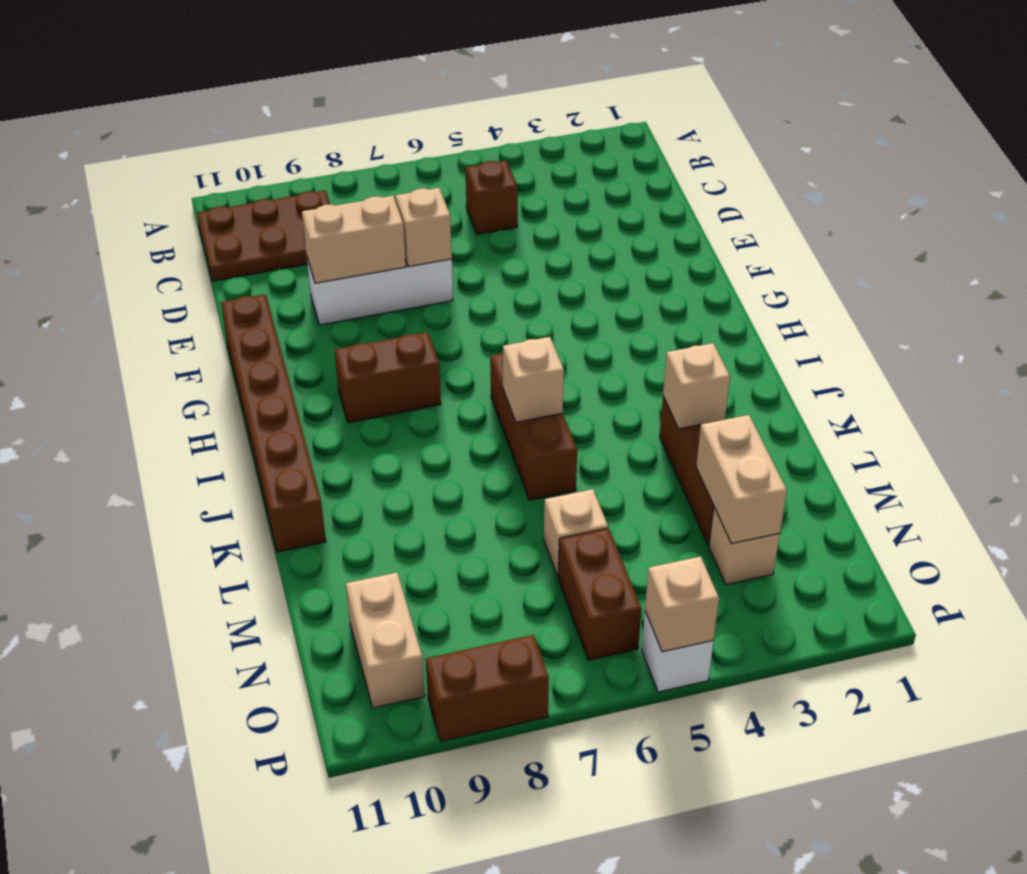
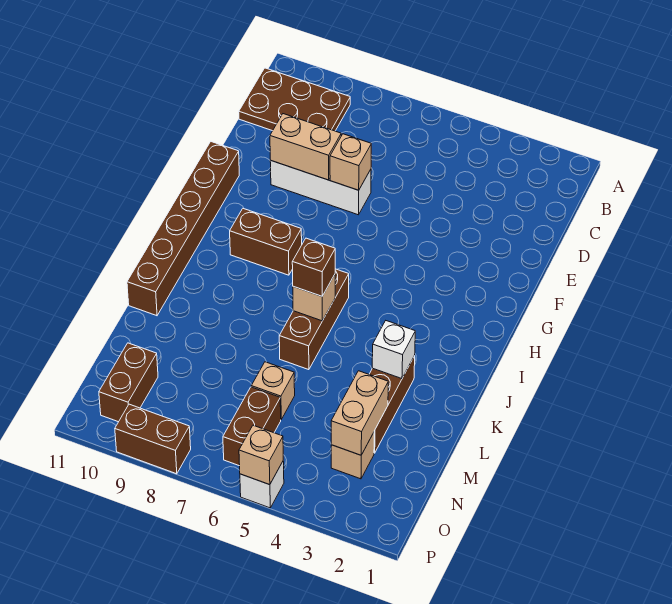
brown brick C5 level 1 -> brown brick J6 level 3
tan brick K3 level 2 -> white brick K3 level 2
tan brick N10:O10 level 1 -> brown brick N10:O10 level 1

